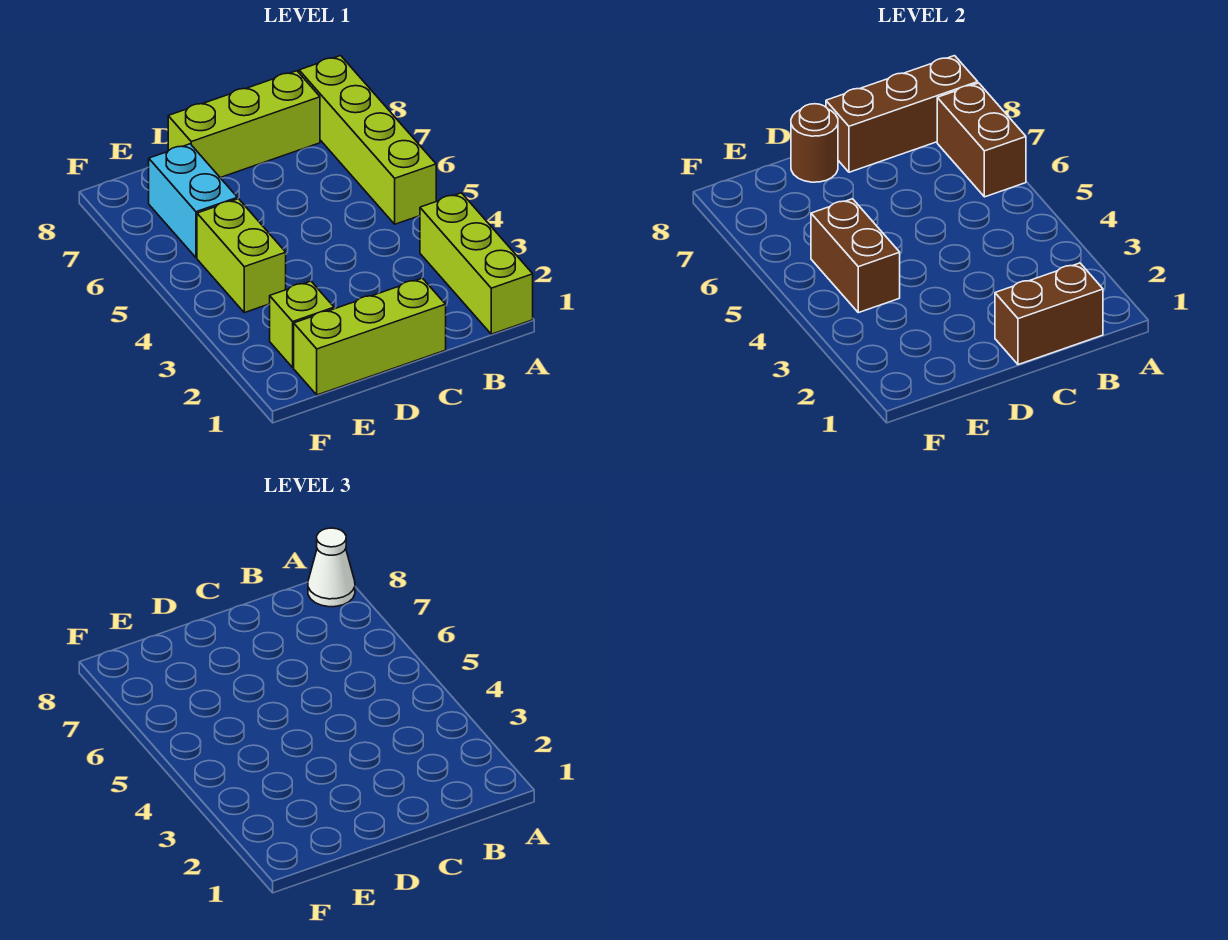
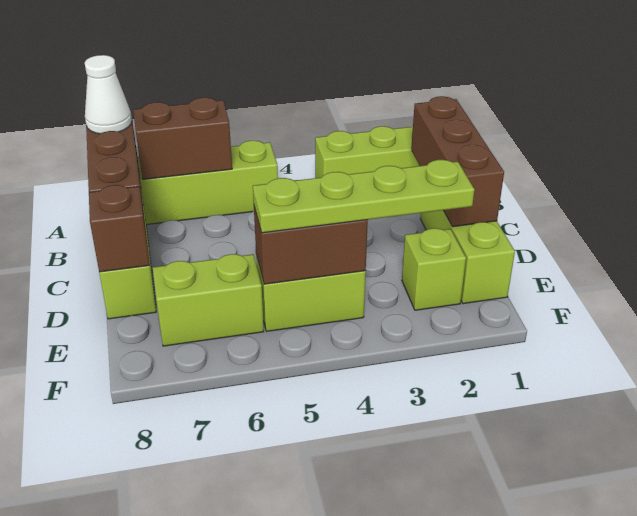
brown brick B1:C1 level 2 -> brown brick B1:D1 level 2
brown round brick D8 level 2 -> brown brick D8 level 2
none -> lime plate E2:E5 level 3
cyan brick E6:E7 level 1 -> lime brick E6:E7 level 1

